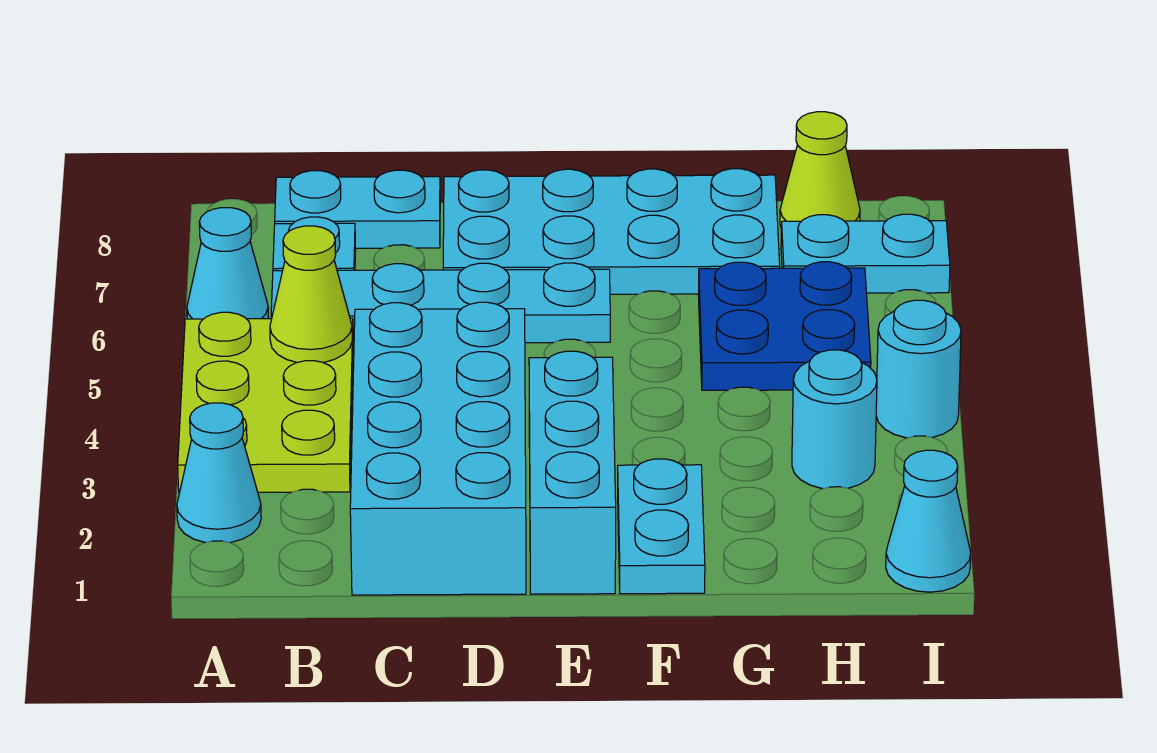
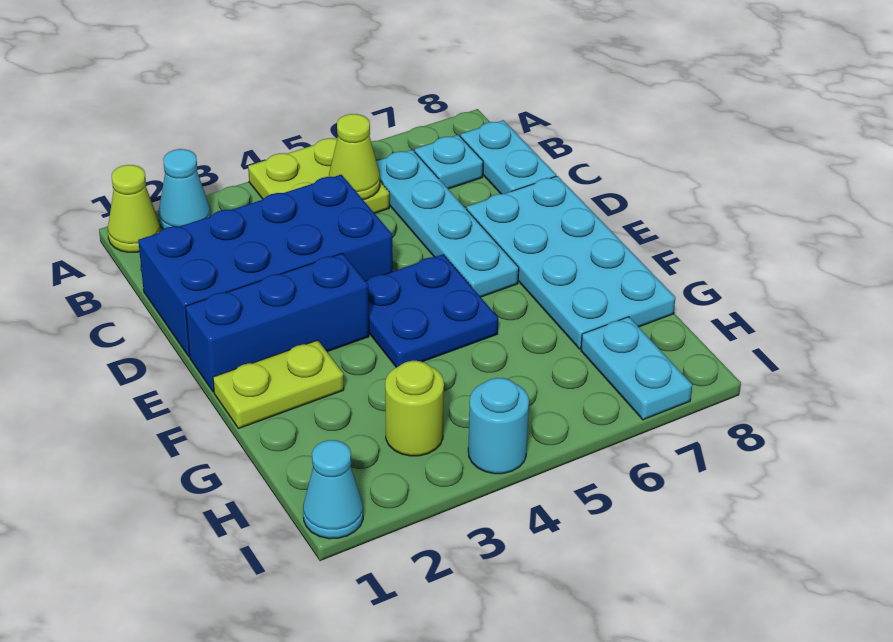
lime plate A3:B5 level 1 -> lime plate A4:B5 level 1
cyan cone A6 level 1 -> none
cyan brick C1:D4 level 1 -> blue brick C1:D4 level 1
cyan brick E1:E3 level 1 -> blue brick E1:E3 level 1
cyan plate F1:F2 level 1 -> lime plate F1:F2 level 1
blue plate G5:H6 level 1 -> blue plate E4:F5 level 1
cyan round brick H3 level 1 -> lime round brick H3 level 1
lime cone H8 level 1 -> lime cone A1 level 1

